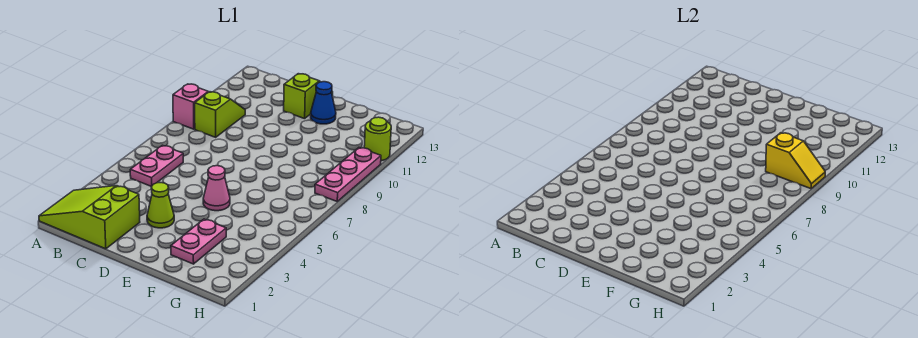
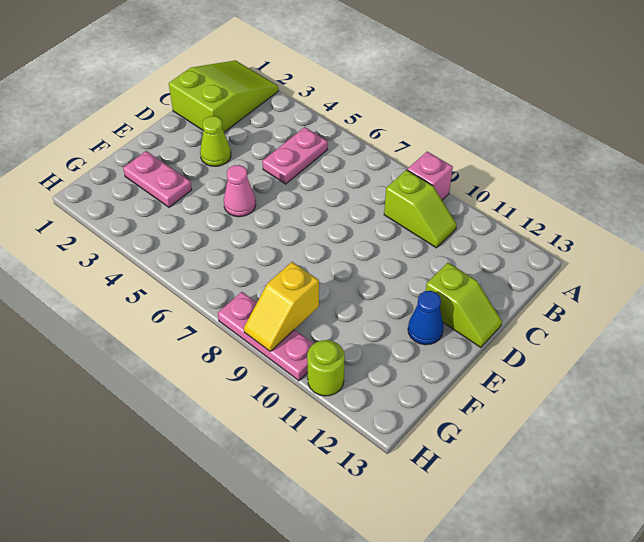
pink plate B5:B6 level 1 -> pink plate B5:C5 level 1

